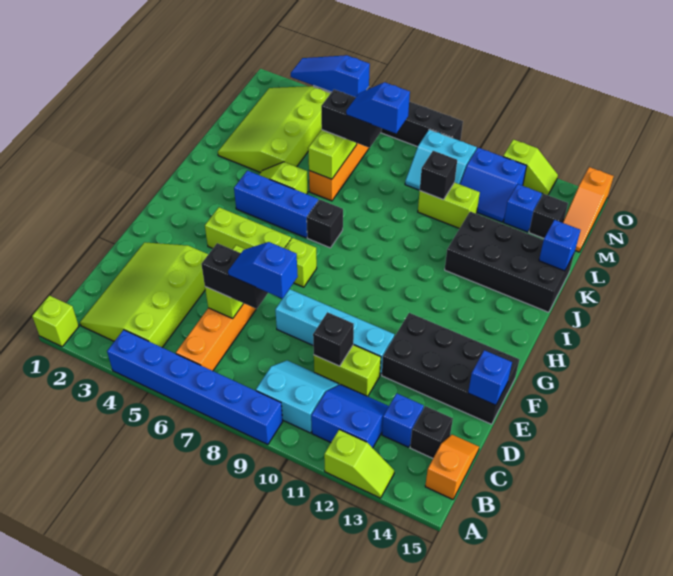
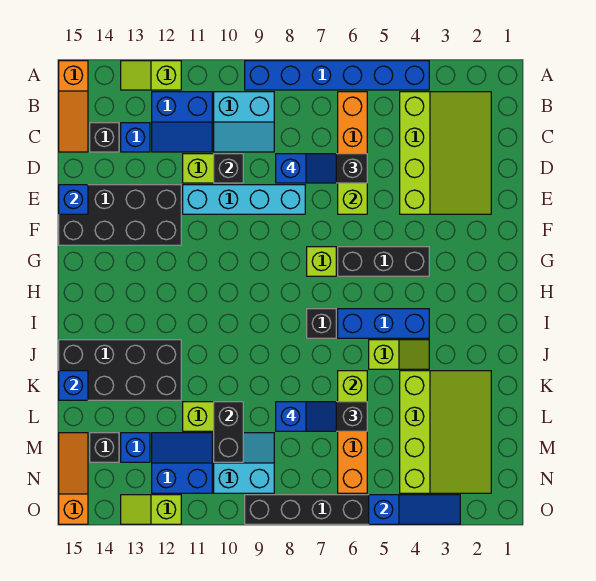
lime brick A1 level 1 -> none
orange slope B15:C15 level 1 top B -> orange slope A15:C15 level 1 top A
lime brick G4:G6 level 1 -> black brick G4:G6 level 1
black brick L10 level 2 -> black brick L10:M10 level 2

